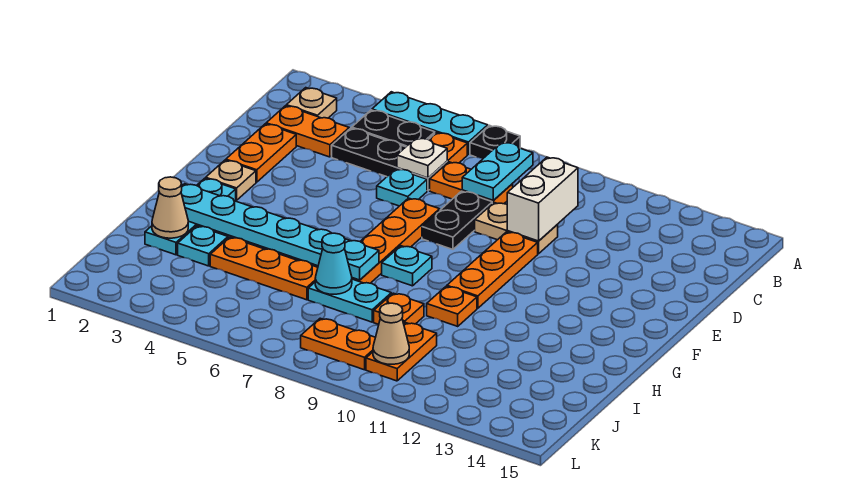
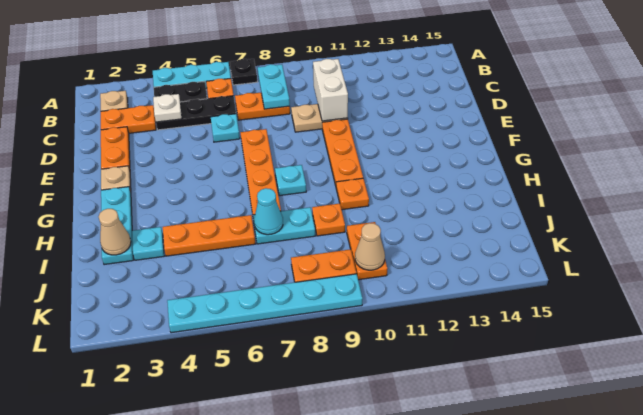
white plate C6 level 2 -> white plate C4 level 2
black plate D8:E8 level 1 -> none
cyan plate H2:H7 level 2 -> cyan plate L4:L9 level 1

